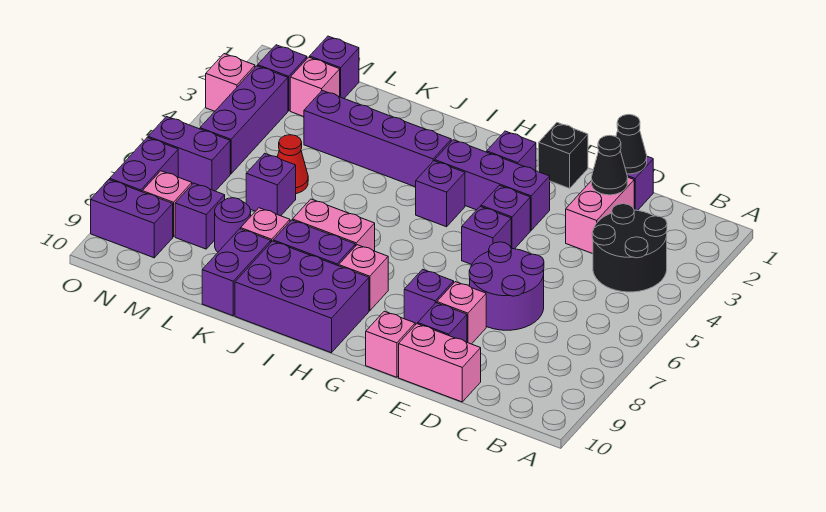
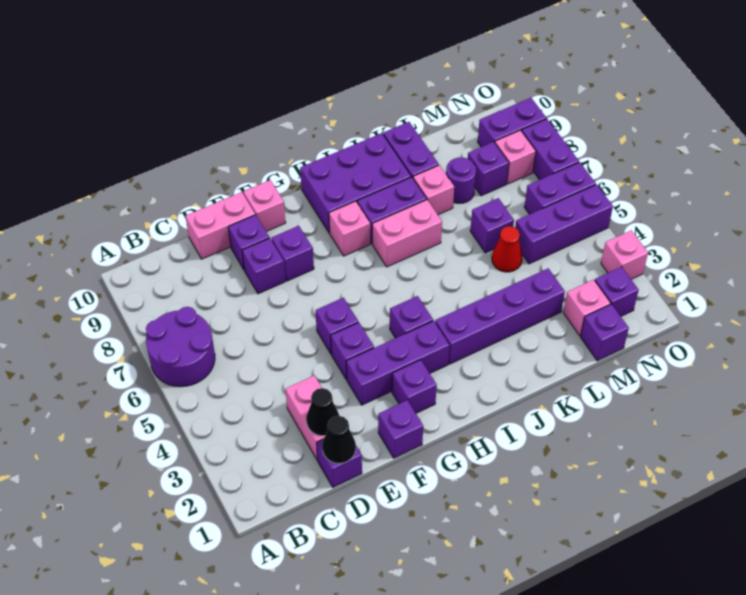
black round brick B3:C4 level 1 -> none
purple round brick D6:E7 level 1 -> purple round brick A6:B7 level 1
pink brick E8 level 1 -> purple brick E8 level 1
black brick F1 level 1 -> purple brick F1 level 1
purple brick N3:N5 level 1 -> purple brick M5:O5 level 1

